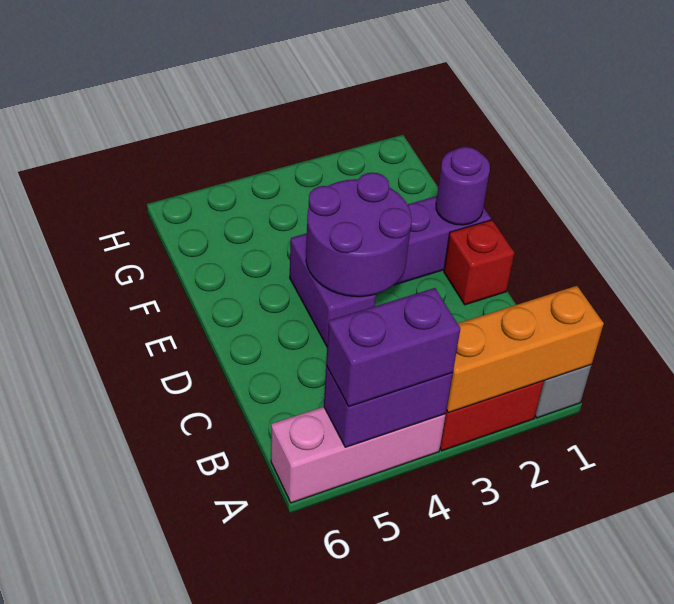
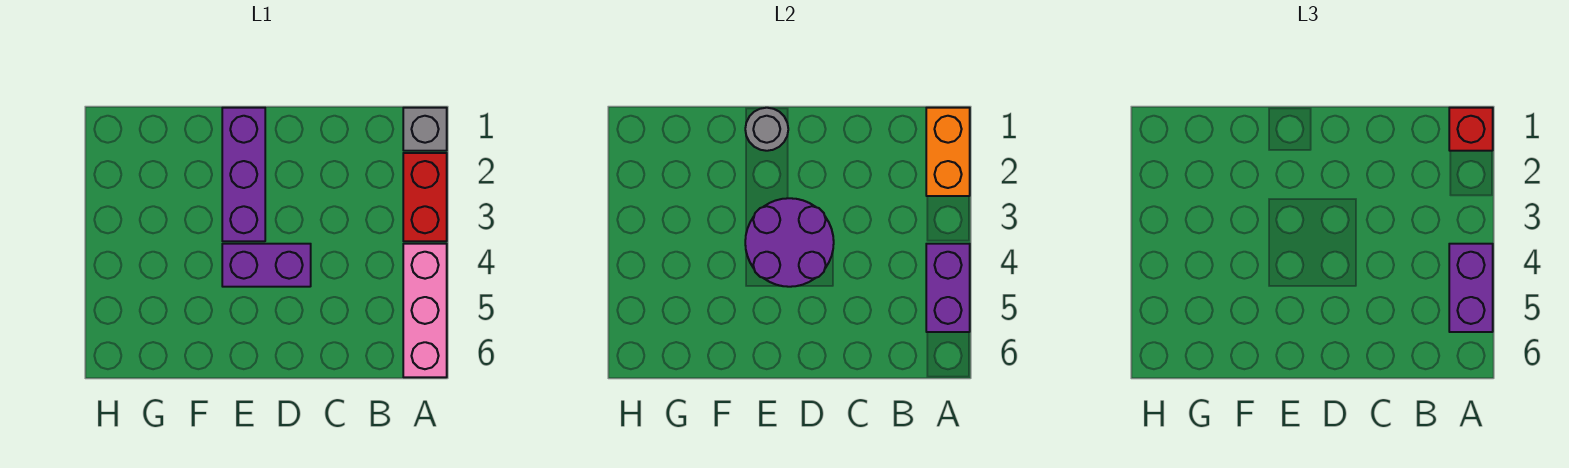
orange brick A1:A3 level 2 -> orange brick A1:A2 level 2
red brick D1 level 1 -> red brick A1 level 3
purple round brick E1 level 2 -> grey round brick E1 level 2

